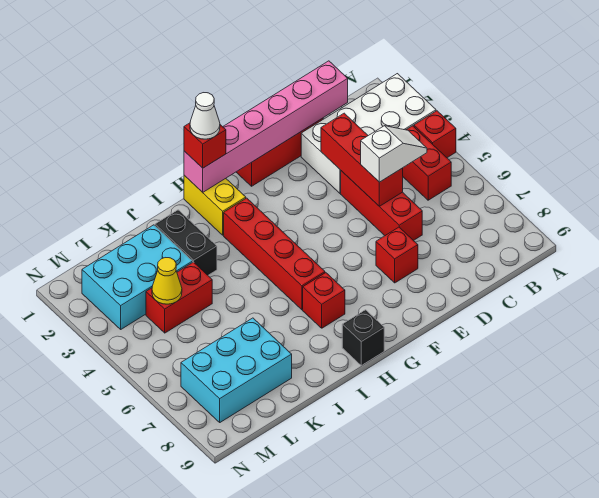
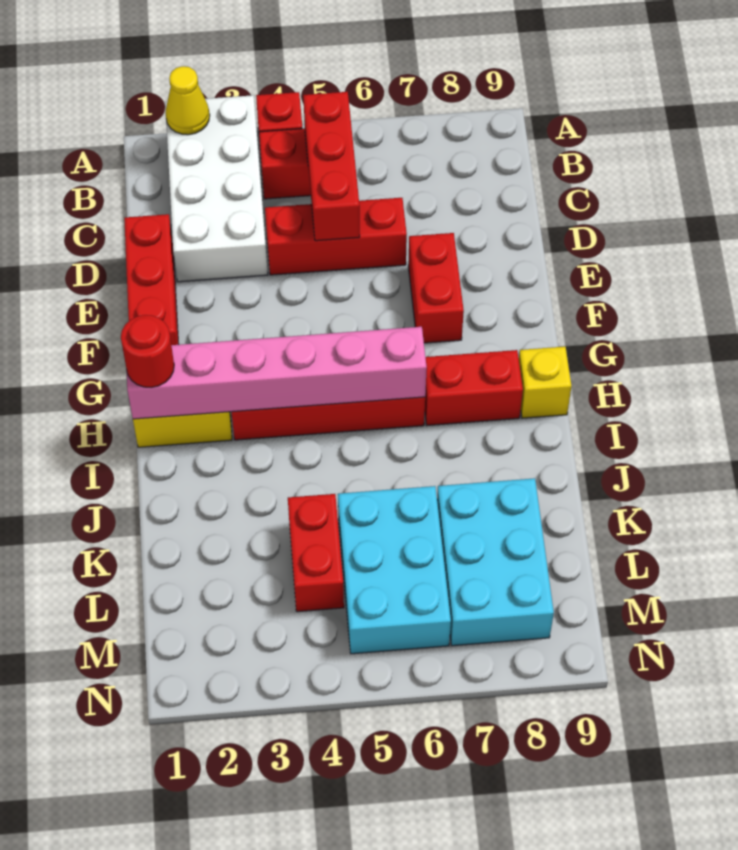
pink brick C1:H1 level 2 -> pink brick H1:H6 level 2
white slope C5:D5 level 3 top D -> none
red brick D3:D5 level 2 -> red brick B5:D5 level 2
red brick E7 level 1 -> red brick E7:F7 level 1
red brick H1 level 3 -> red round brick H1 level 3
white cone H1 level 4 -> none
red brick H7 level 1 -> red brick H7:H8 level 1
black brick H9 level 1 -> yellow brick H9 level 1
black brick J2:J3 level 1 -> none
cyan brick K2:M3 level 1 -> cyan brick K5:M6 level 1
yellow cone L4 level 2 -> yellow cone A2 level 2

